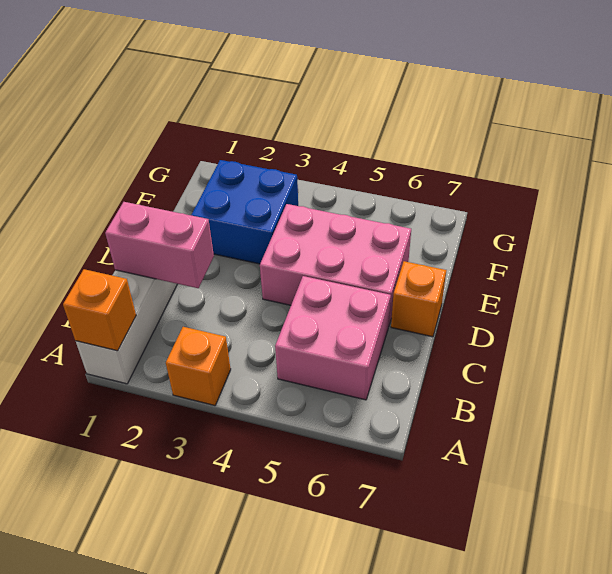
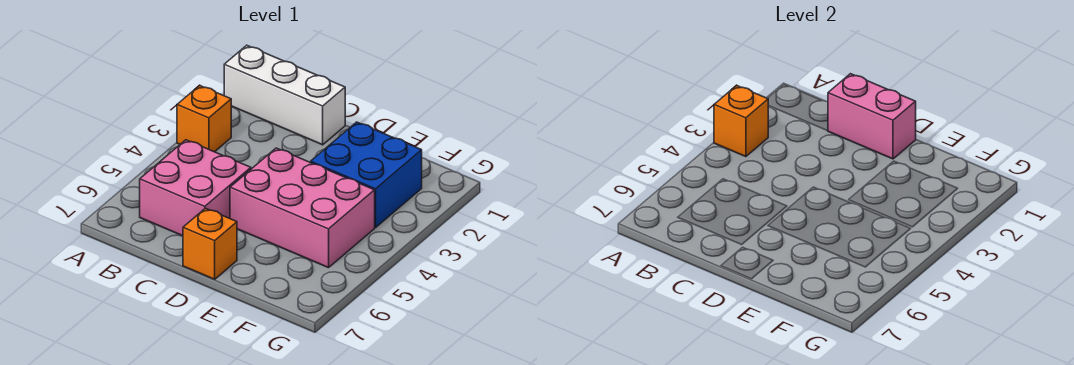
orange brick A1 level 2 -> orange brick A3 level 2
pink brick C1:C2 level 2 -> pink brick C1:D1 level 2
pink brick D4:E6 level 1 -> pink brick D4:F5 level 1

